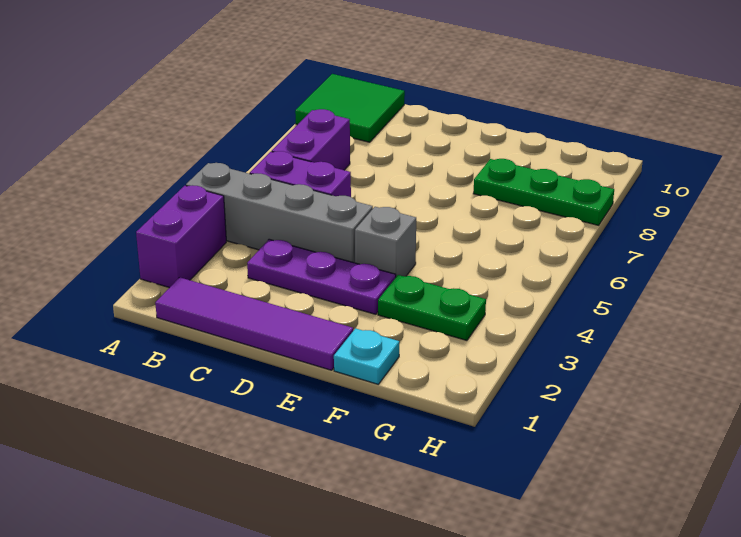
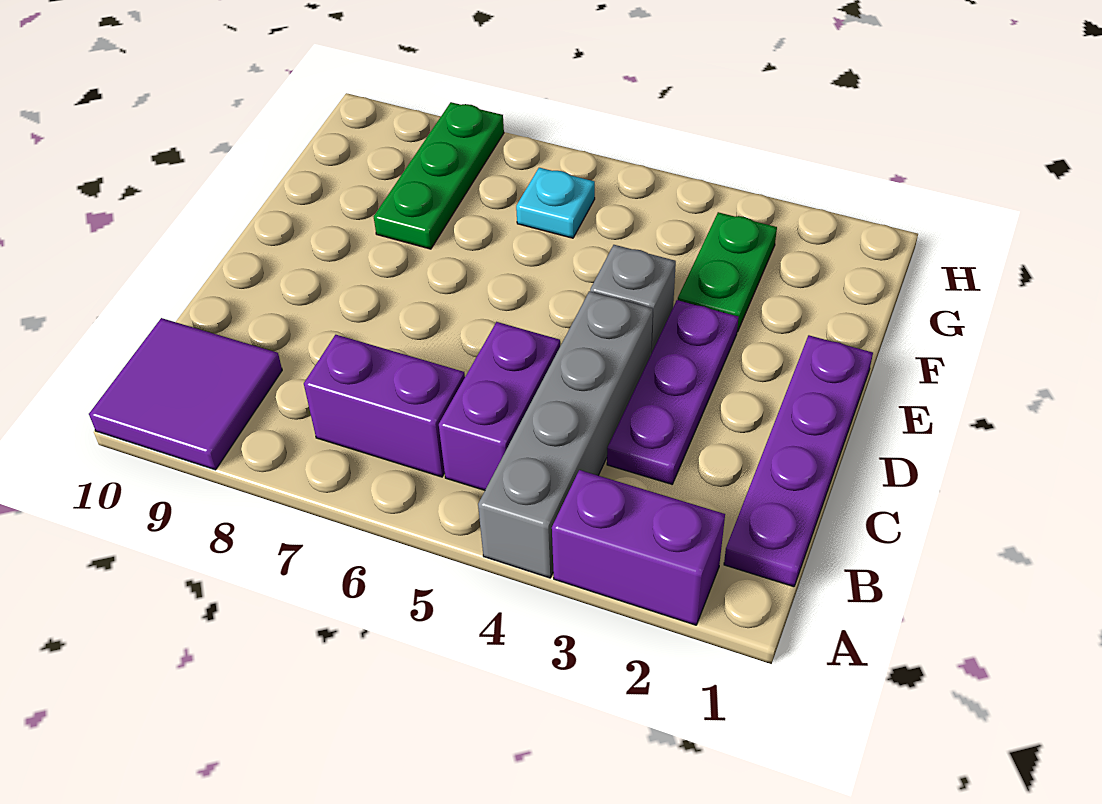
green tile A9:B10 level 1 -> purple tile A9:B10 level 1
purple tile B1:E1 level 1 -> purple plate B1:E1 level 1
cyan plate F1 level 1 -> cyan plate G6 level 1

